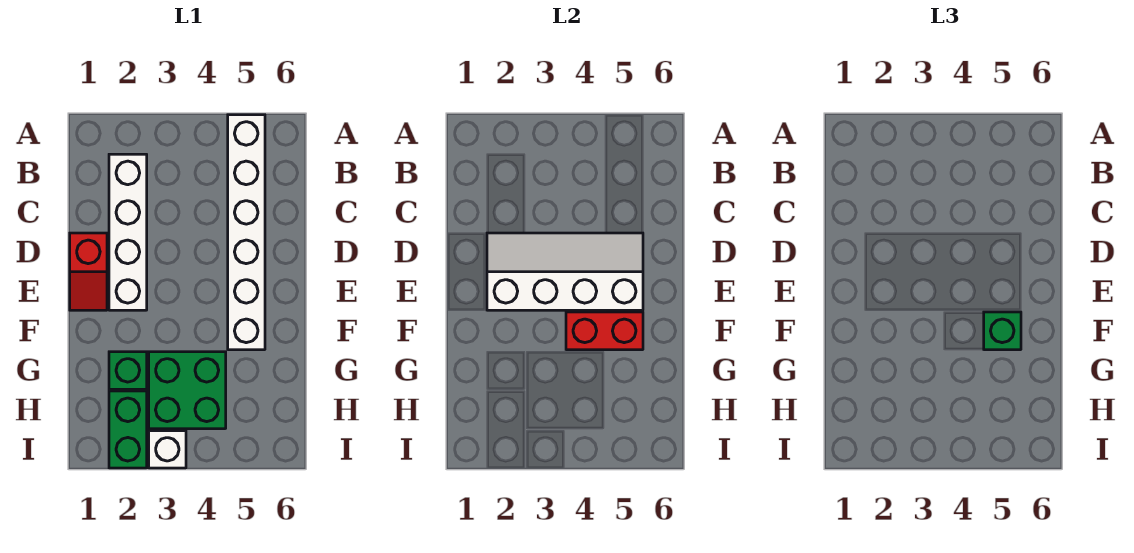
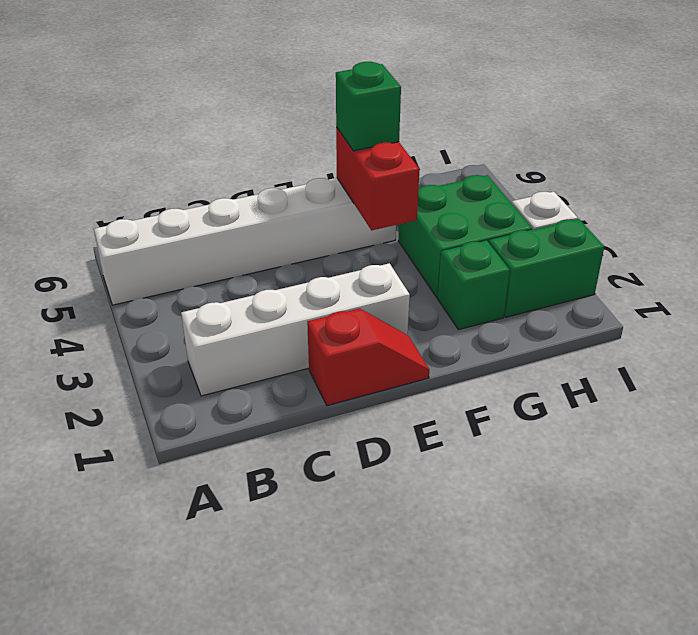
white slope D2:E5 level 2 top E -> none

